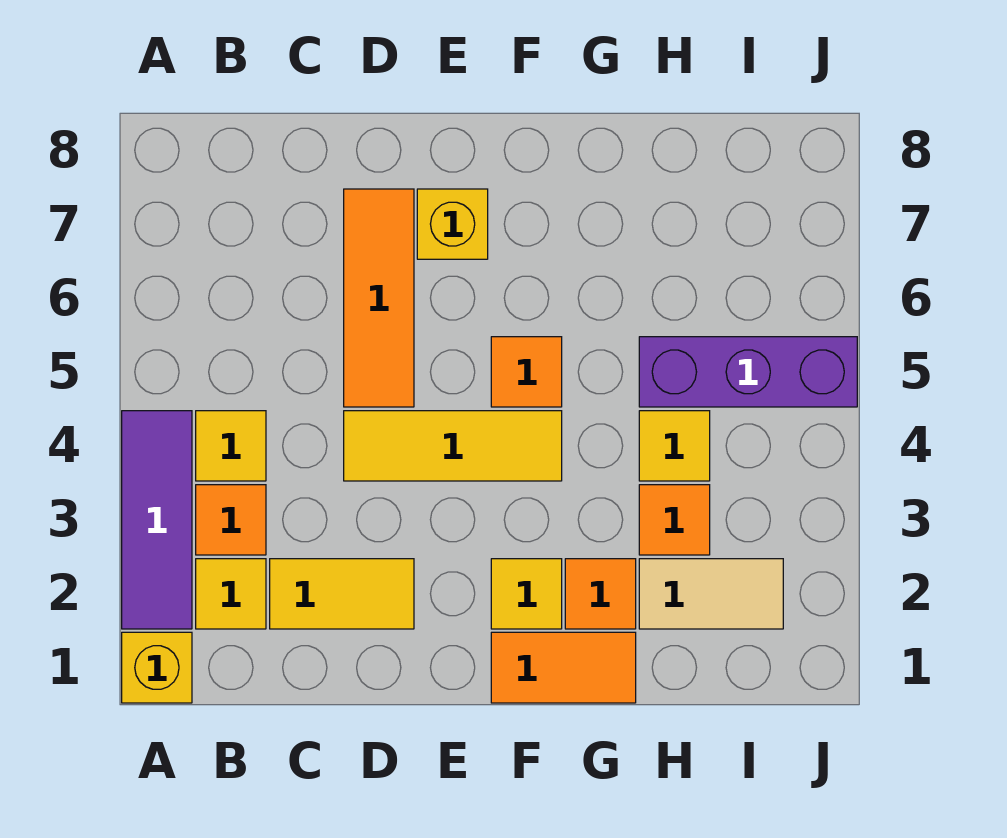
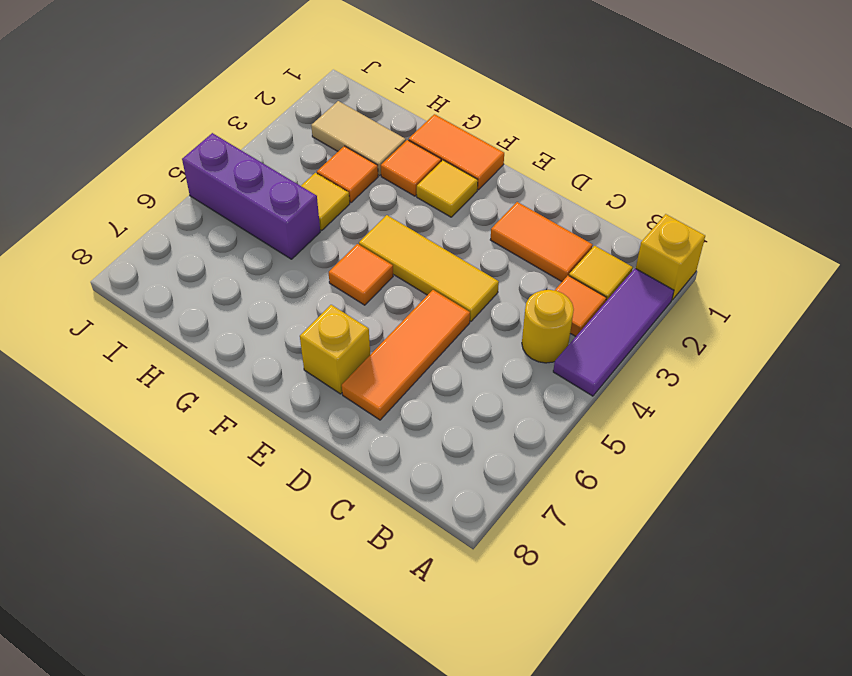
yellow tile B4 level 1 -> yellow round brick B4 level 1
yellow tile C2:D2 level 1 -> orange tile C2:D2 level 1

